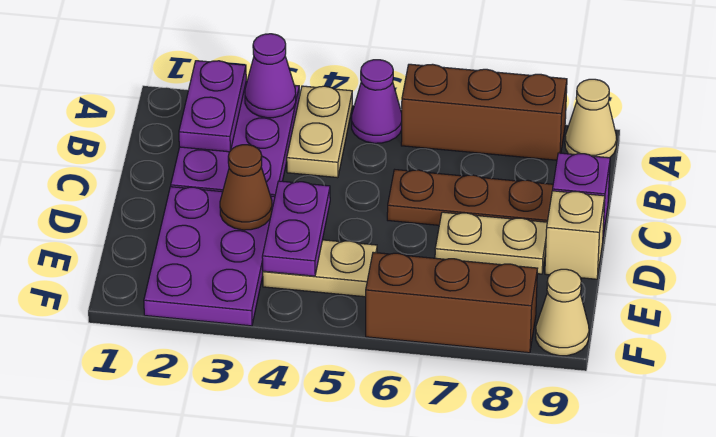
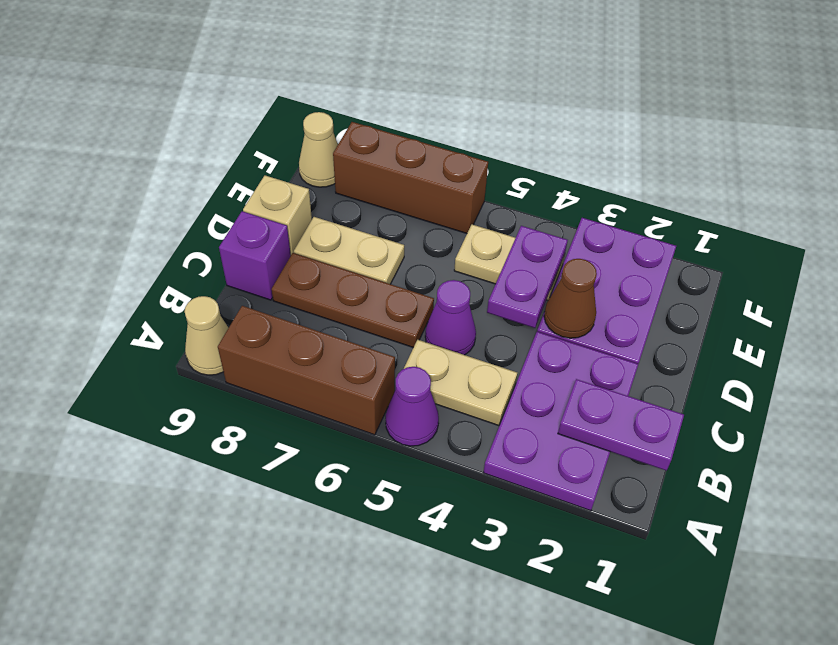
purple plate A2:B2 level 2 -> purple plate B1:B2 level 2
purple cone A3 level 2 -> purple cone C5 level 1
tan plate A4:B4 level 1 -> tan plate B4:B5 level 1

